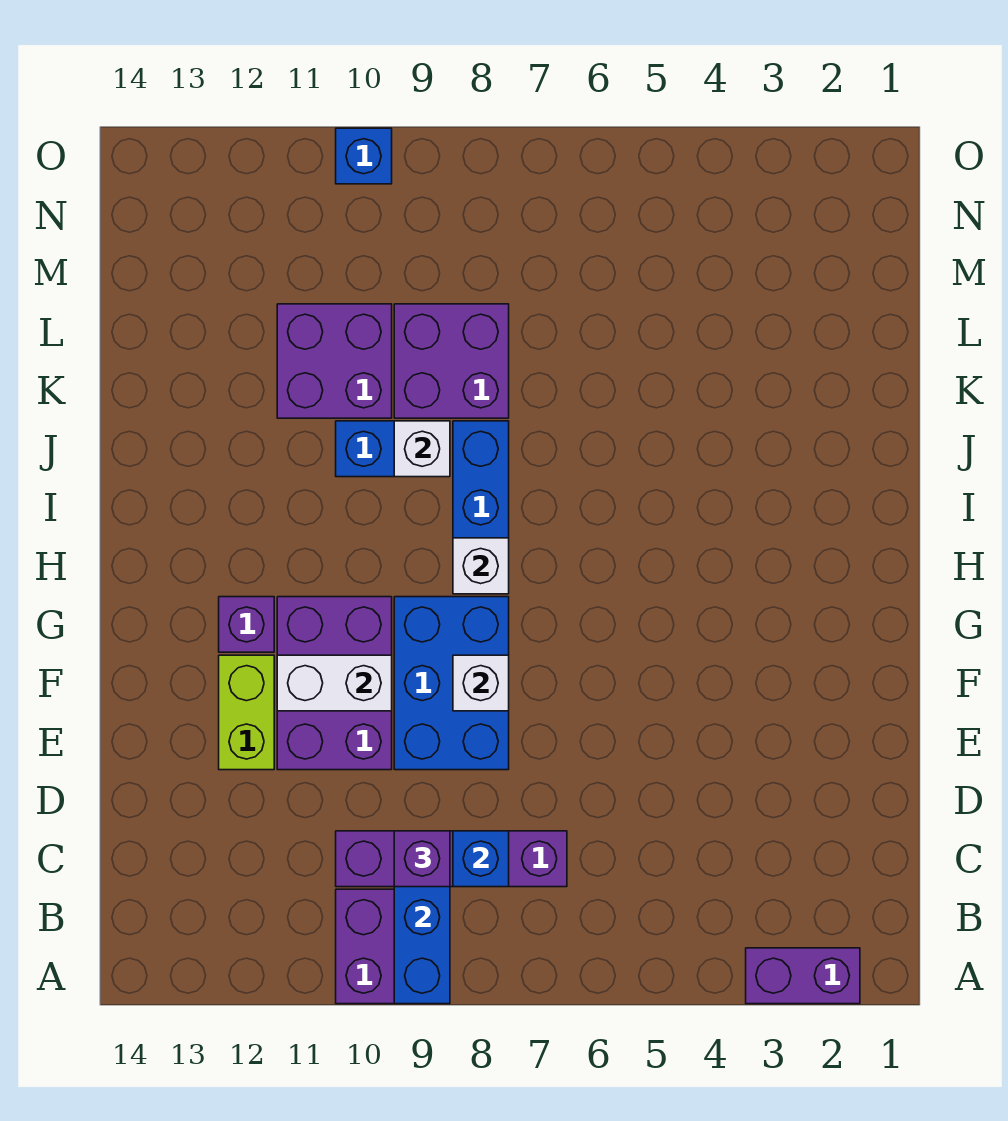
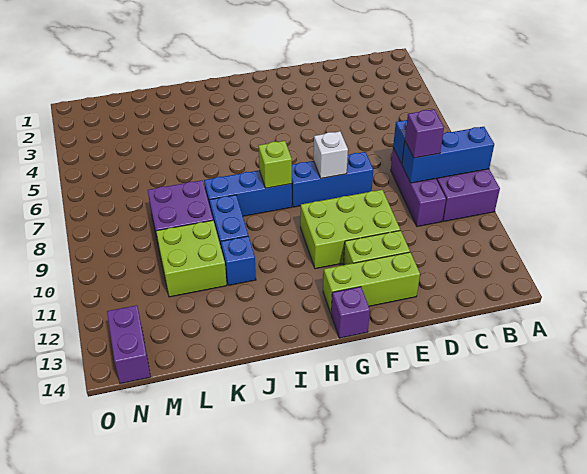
purple brick A2:A3 level 1 -> purple brick N13:N14 level 1
purple brick C7:C10 level 1 -> purple brick C8:C10 level 1
blue brick E8:G9 level 1 -> blue brick E8:G8 level 1
purple brick E10:G11 level 1 -> lime brick E10:G11 level 1
none -> lime brick E13:G13 level 1
white brick F10:F11 level 2 -> none
purple brick G12 level 1 -> purple brick G14 level 1
white brick H8 level 2 -> lime brick H8 level 2
white brick J9 level 2 -> none
purple brick K10:L11 level 1 -> lime brick K10:L11 level 1
blue brick O10 level 1 -> blue brick J11 level 1

